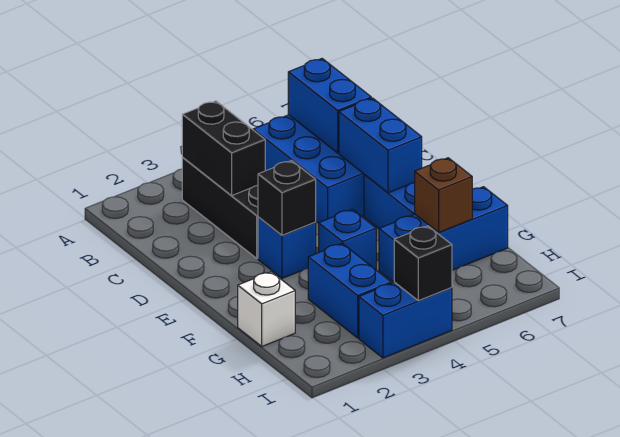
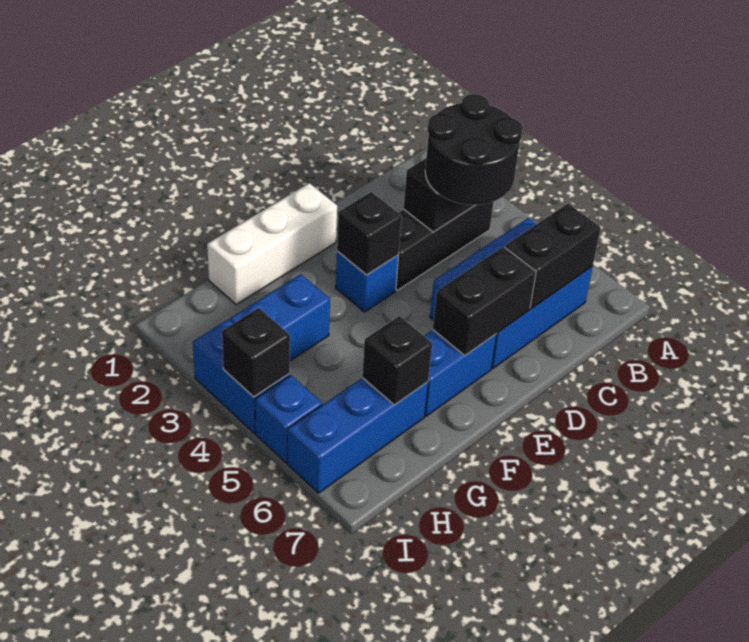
none -> black round brick B3:C4 level 3
blue brick B6:C6 level 2 -> black brick B6:C6 level 2
blue brick D6:E6 level 2 -> black brick D6:E6 level 2
blue brick F4 level 1 -> blue brick I5 level 1
white brick G1 level 1 -> white brick E1:G1 level 1
blue brick G5:G7 level 1 -> blue brick G6:I6 level 1
brown brick G6 level 2 -> black brick G6 level 2

